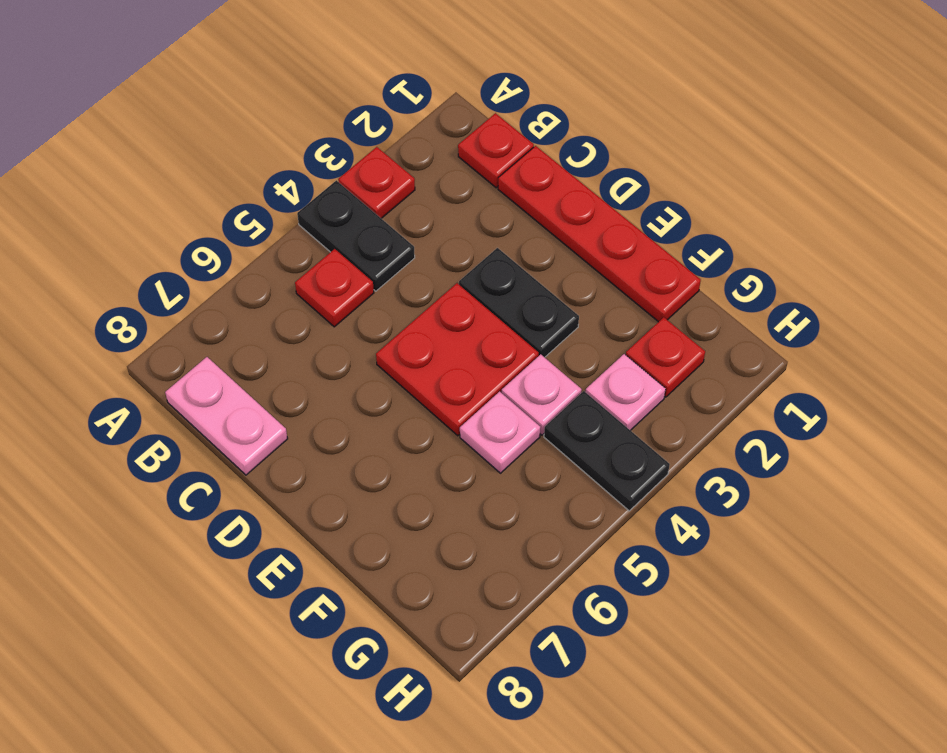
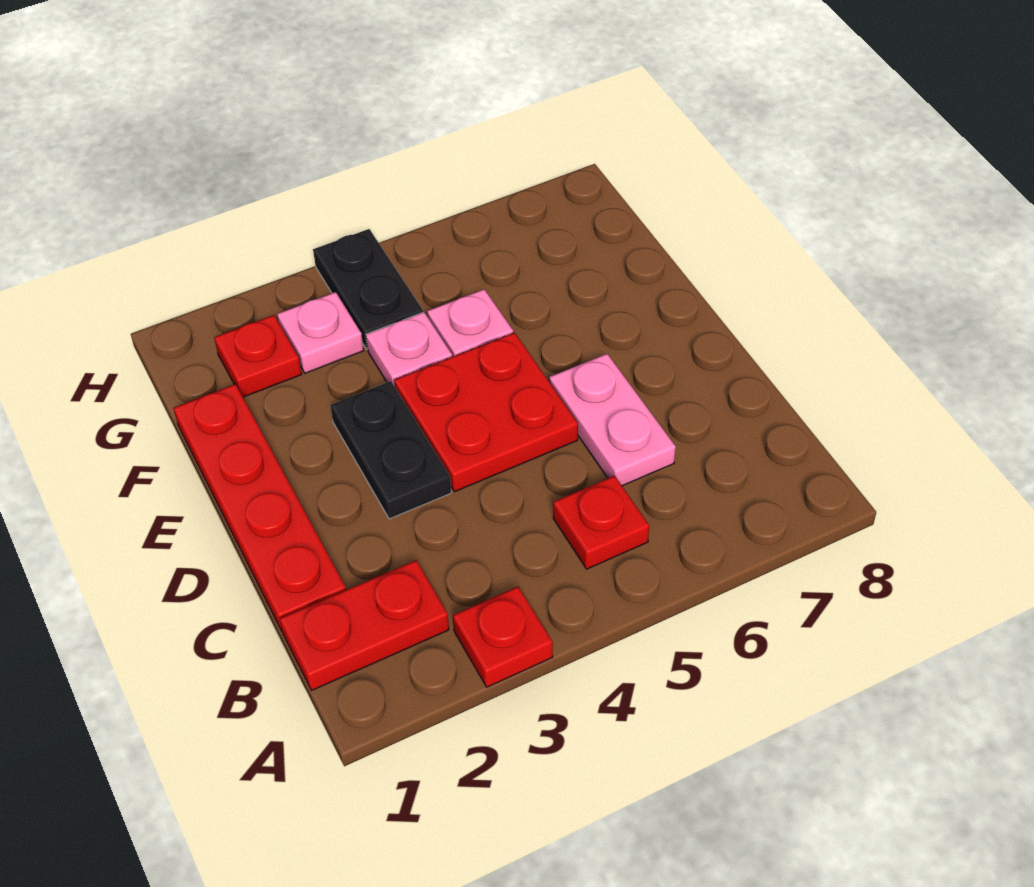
black plate A4:B4 level 1 -> none
red plate B1 level 1 -> red plate B1:B2 level 1
pink plate B8:C8 level 1 -> pink plate C6:D6 level 1

